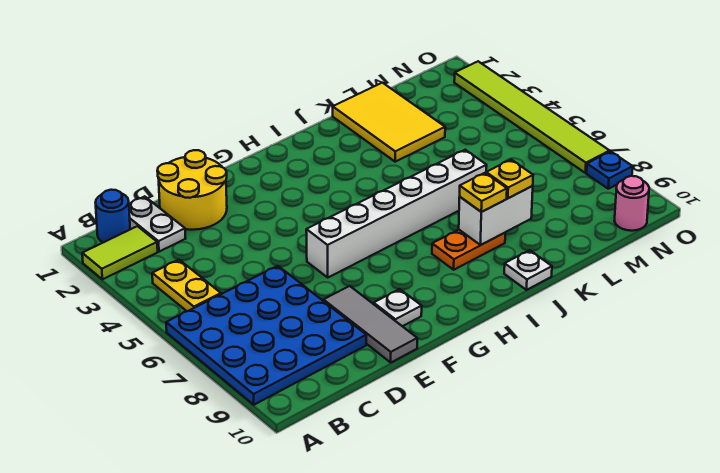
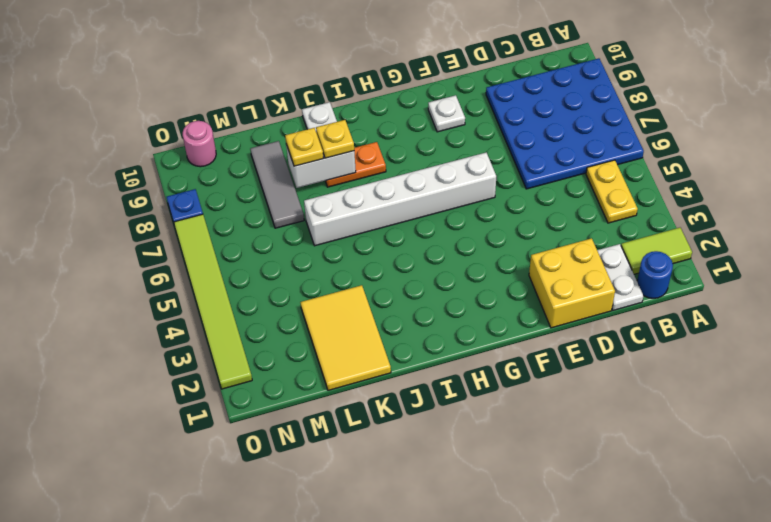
yellow round brick D1:E2 level 1 -> yellow brick D1:E2 level 1
grey tile E8:E10 level 1 -> grey tile L7:L9 level 1

